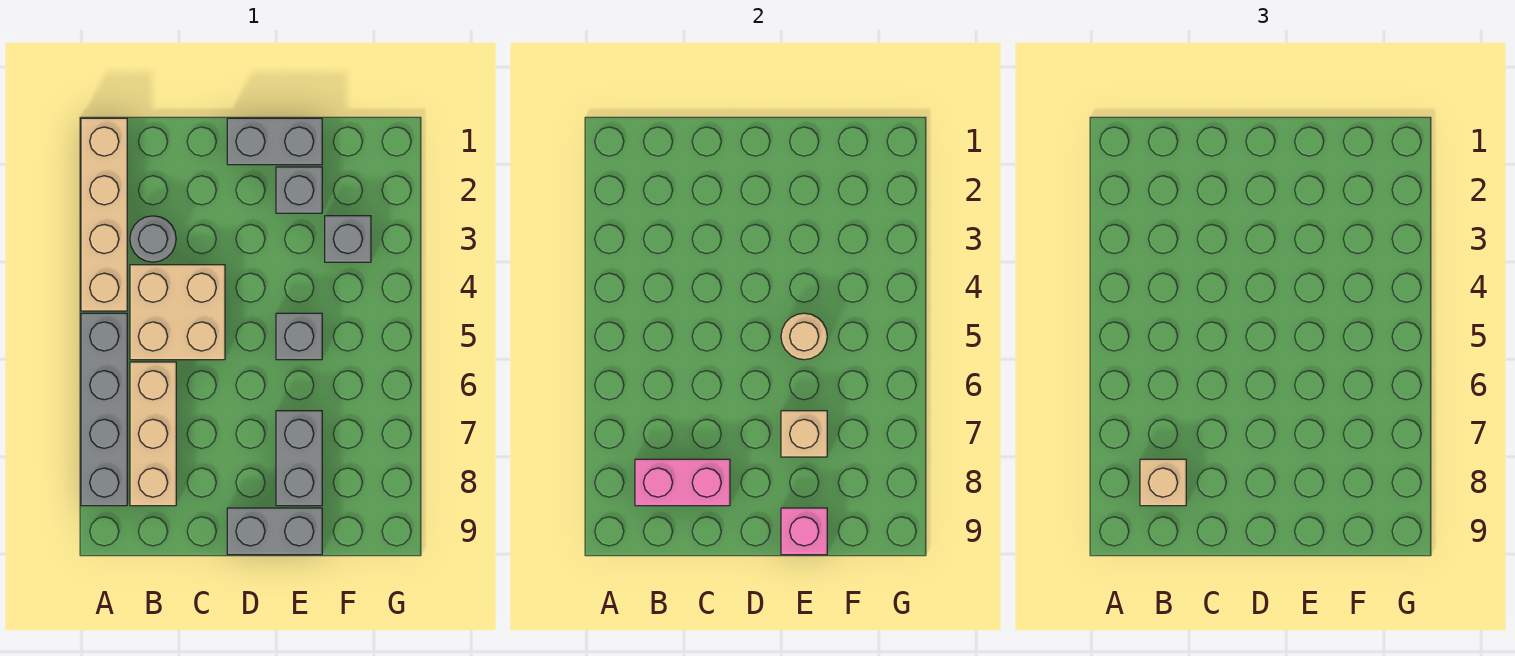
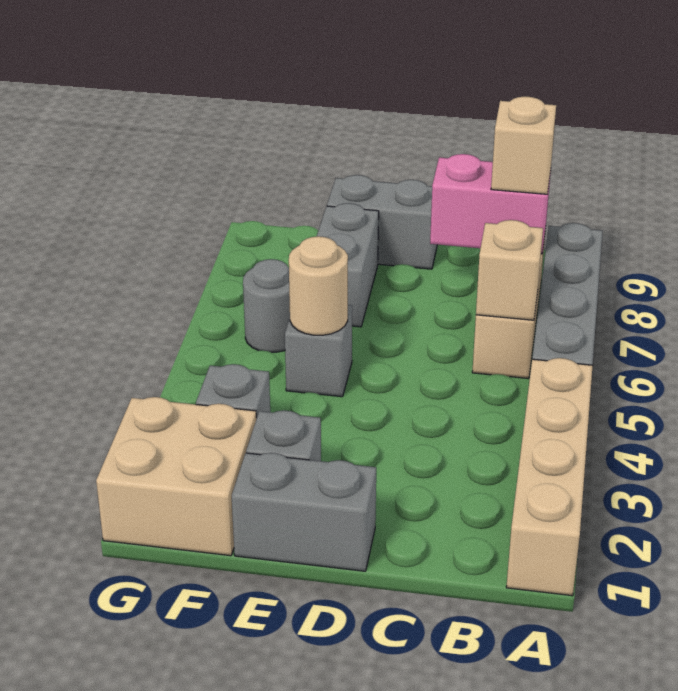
grey round brick B3 level 1 -> grey round brick F6 level 1
tan brick B4:C5 level 1 -> tan brick F1:G2 level 1
tan brick E7 level 2 -> tan brick B6 level 2
pink brick E9 level 2 -> none

